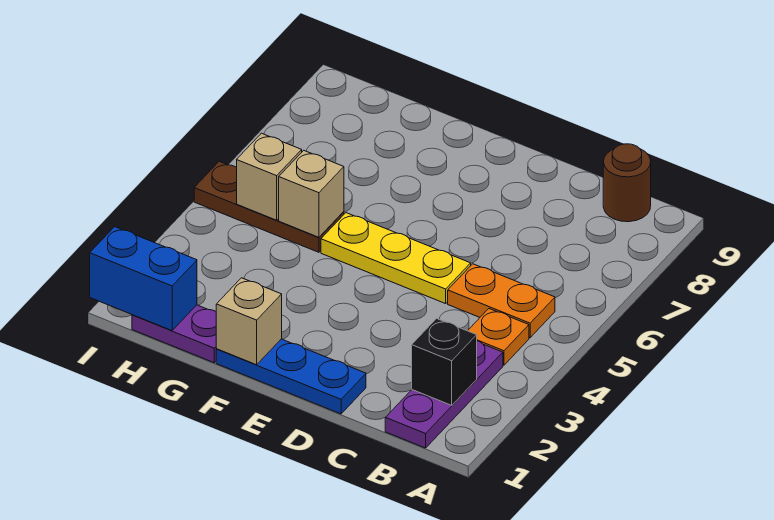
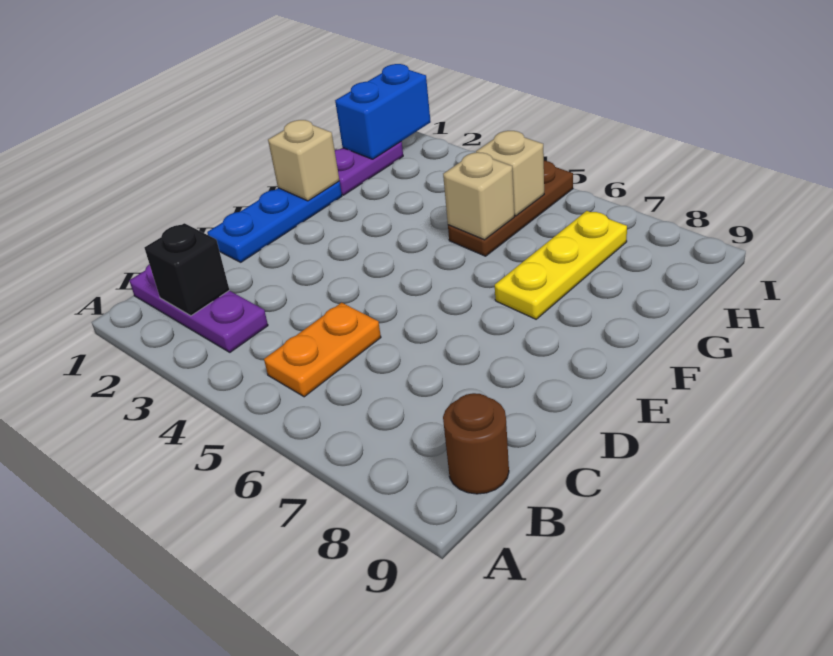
orange plate B4 level 1 -> none
yellow plate D5:F5 level 1 -> yellow plate F7:H7 level 1

